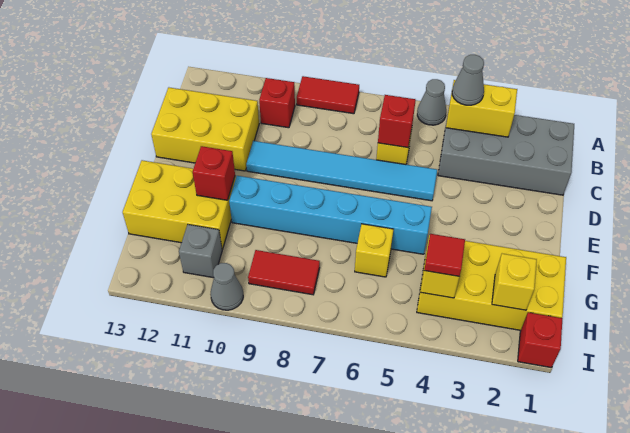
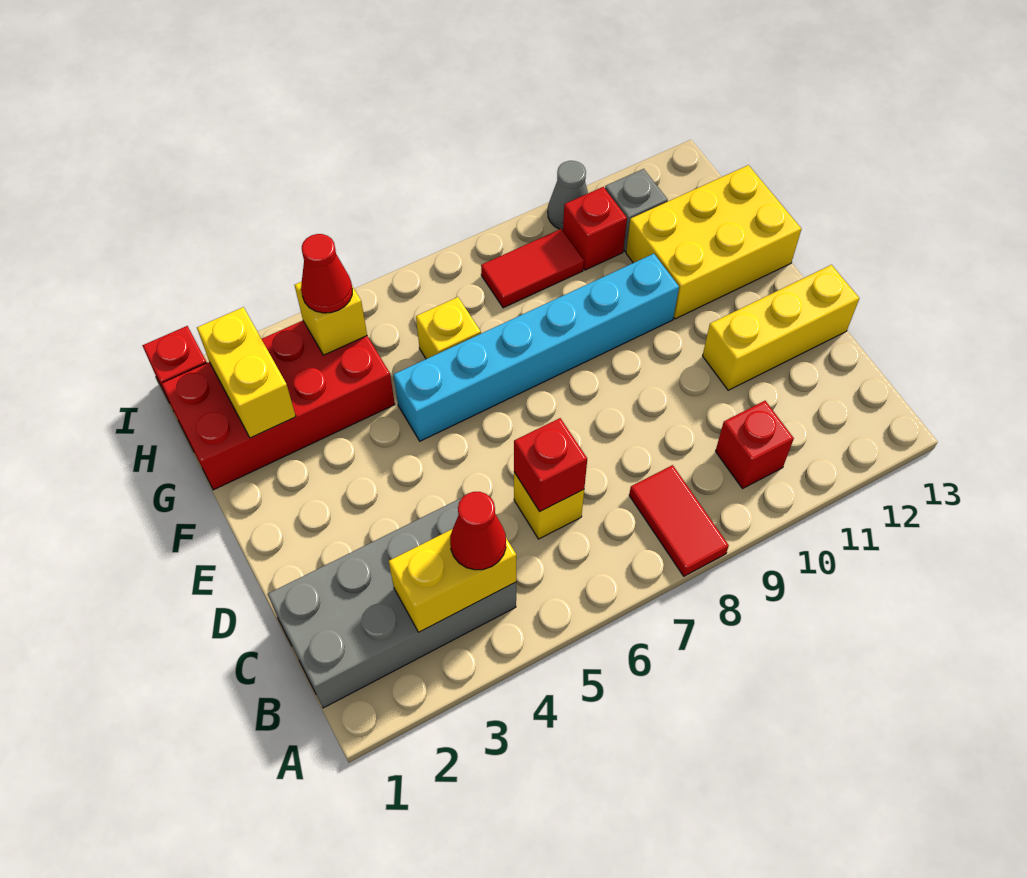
grey cone A5 level 1 -> none
red tile A8:A9 level 1 -> red tile A8:B8 level 1
grey cone B4 level 3 -> red cone B4 level 3
yellow brick C11:D13 level 1 -> yellow brick D11:D13 level 1
cyan tile D5:D10 level 1 -> none
red brick F11 level 2 -> red brick H10 level 1
yellow brick G1:H4 level 1 -> red brick G1:H4 level 1
yellow brick H2 level 2 -> yellow brick G2:H2 level 2
red tile H4 level 3 -> red cone H4 level 3

